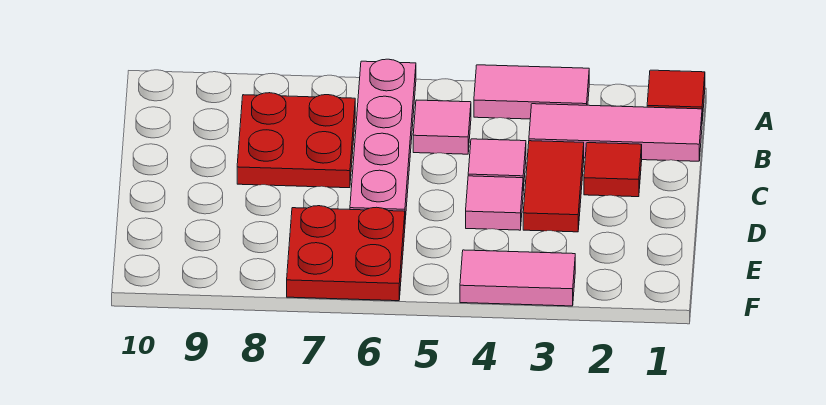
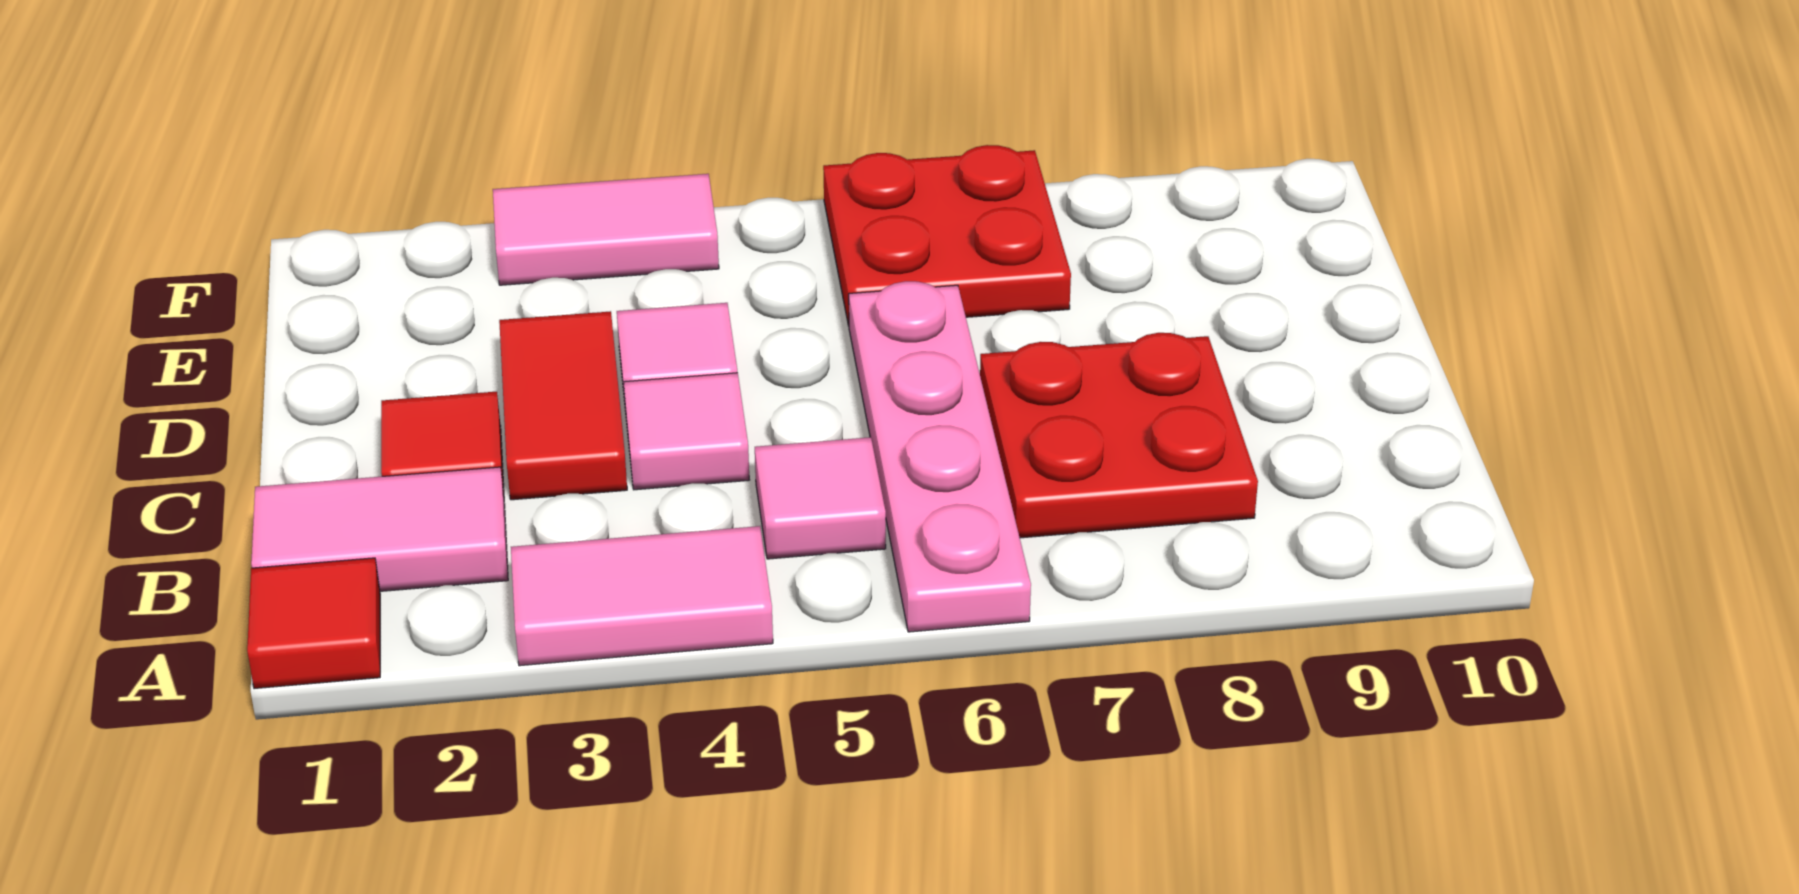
pink tile B1:B3 level 1 -> pink tile B1:B2 level 1

